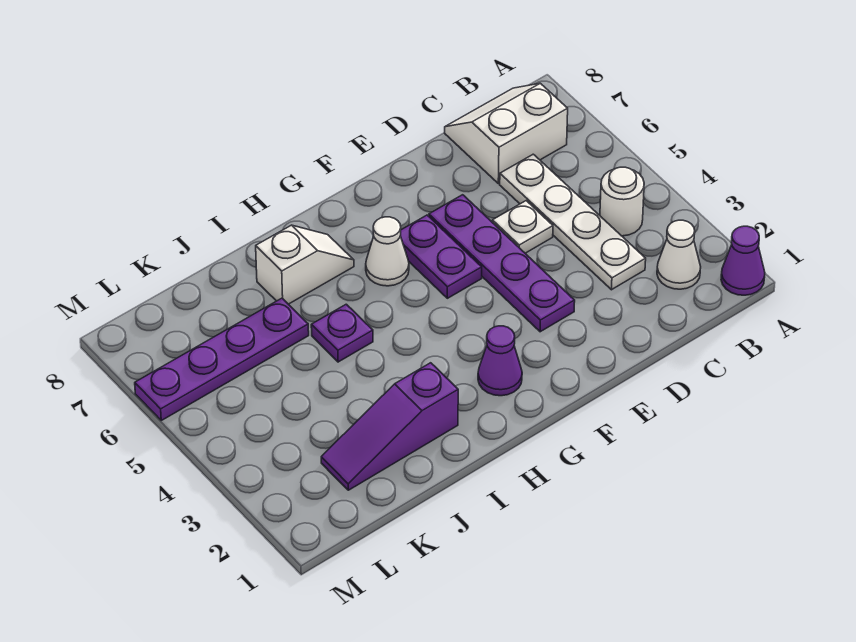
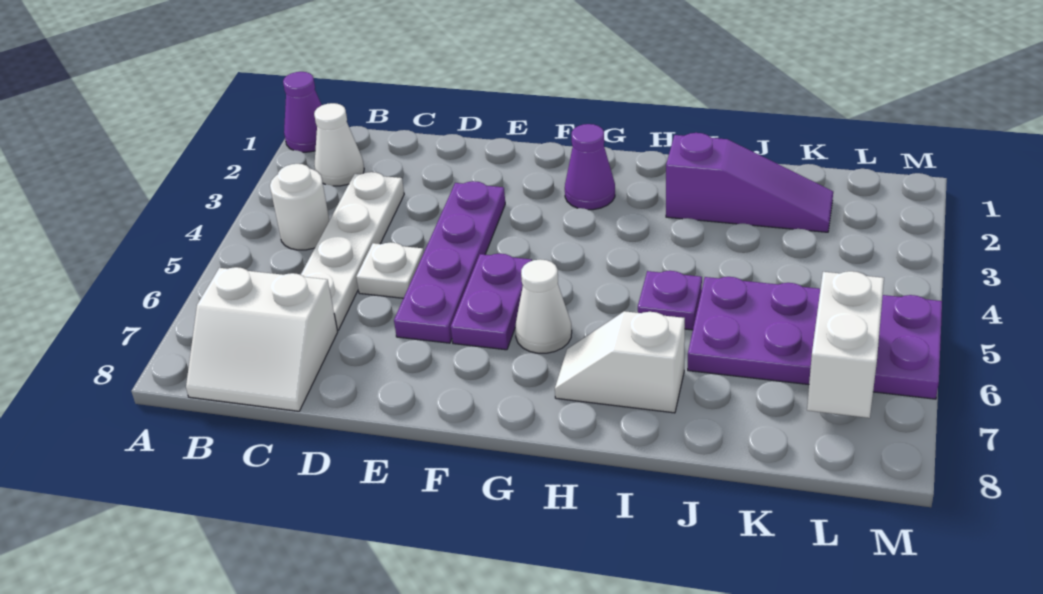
purple plate J6:M6 level 1 -> purple plate J5:M6 level 1
none -> white brick L6:L7 level 2

